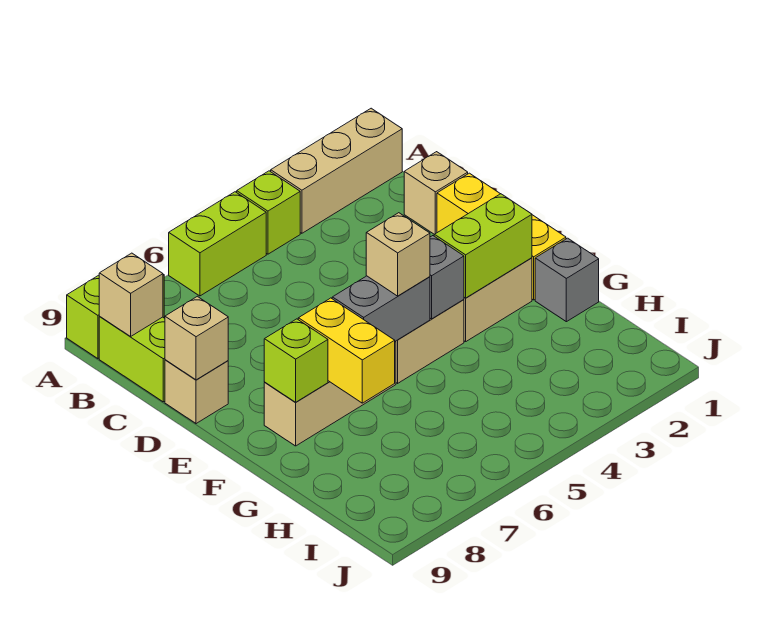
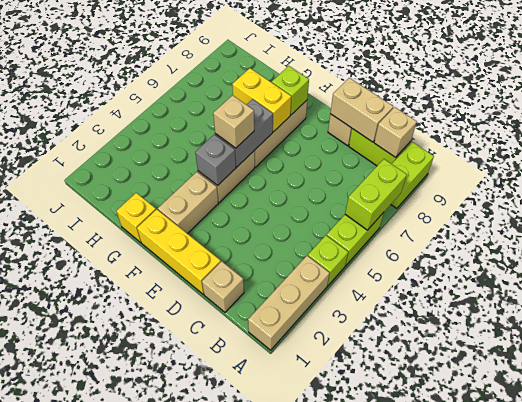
tan brick D9 level 2 -> tan brick C9:D9 level 2
lime brick F2:F3 level 2 -> lime brick A6:A7 level 2
grey brick G1 level 1 -> yellow brick G1 level 1

